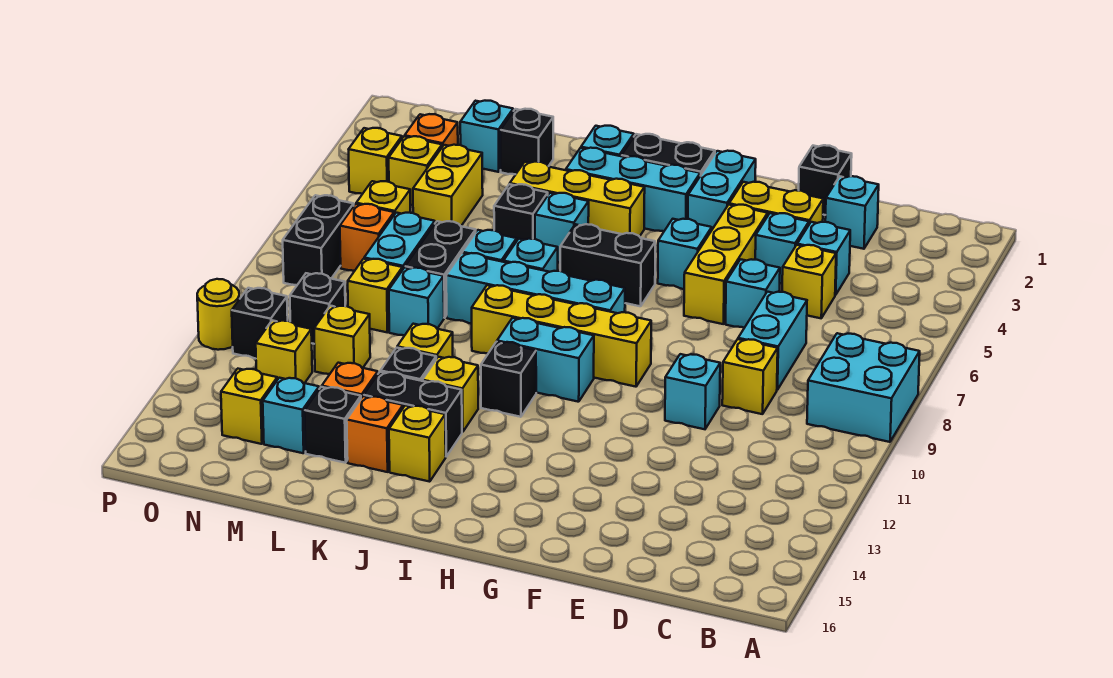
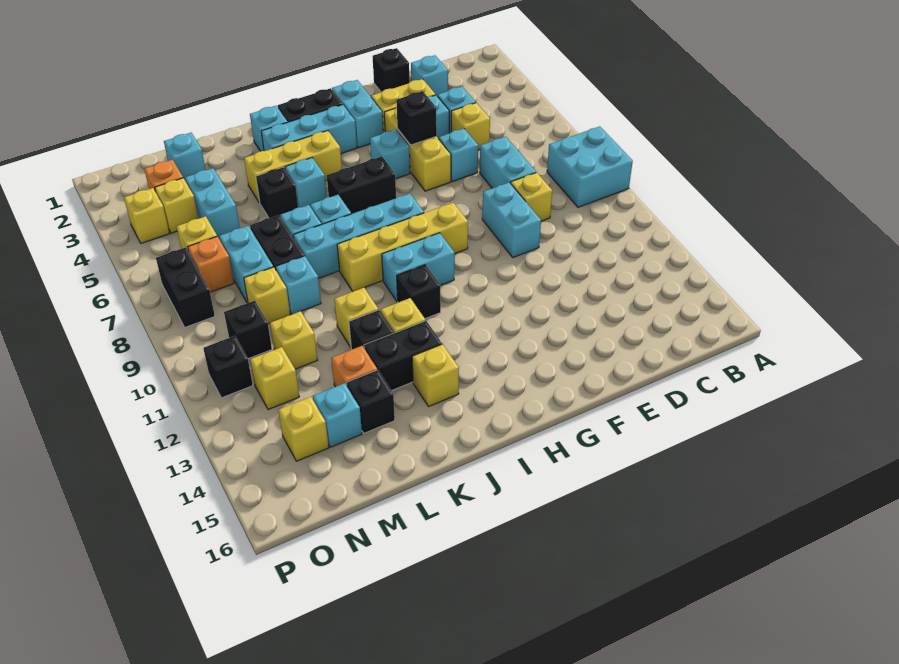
cyan brick E10 level 1 -> cyan brick E9:E10 level 1
orange brick K14 level 1 -> none
black brick L2 level 1 -> black brick F5 level 2
yellow brick M4:M5 level 1 -> cyan brick M4:M5 level 1
yellow round brick P11 level 1 -> none

